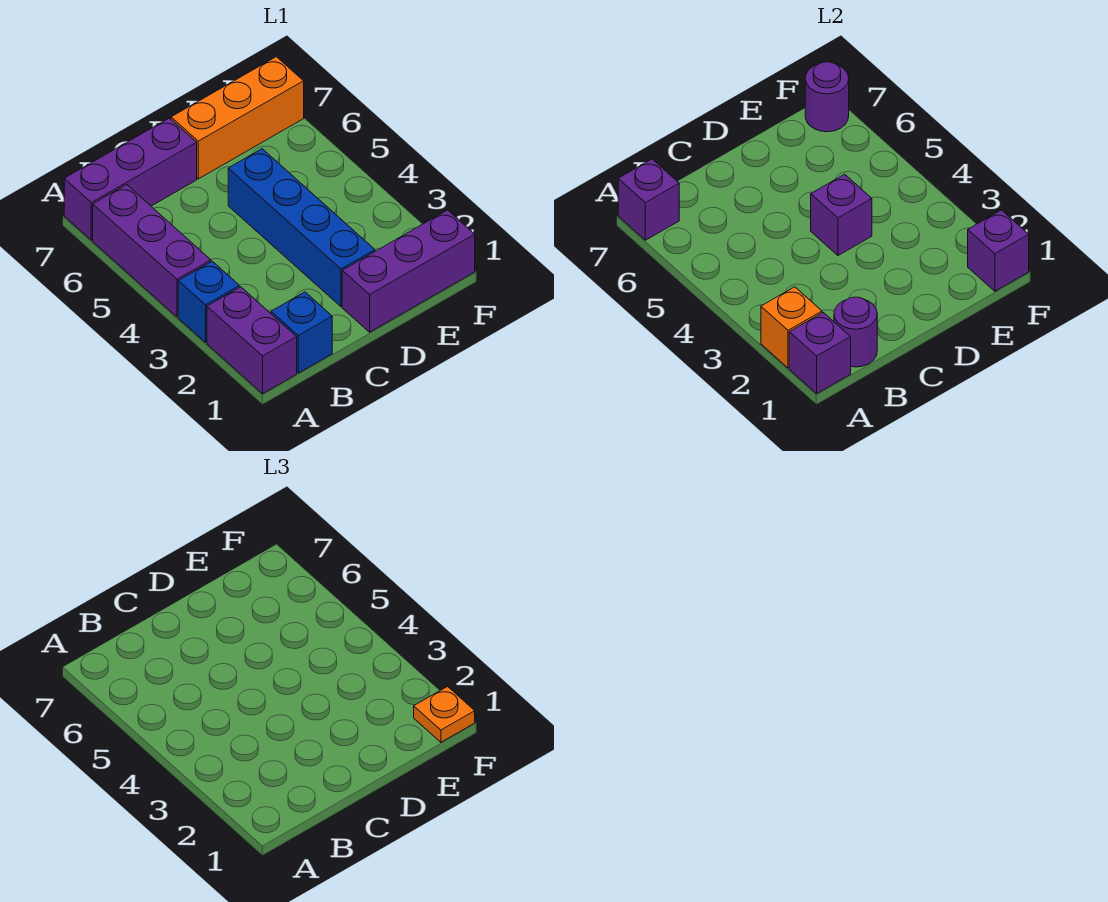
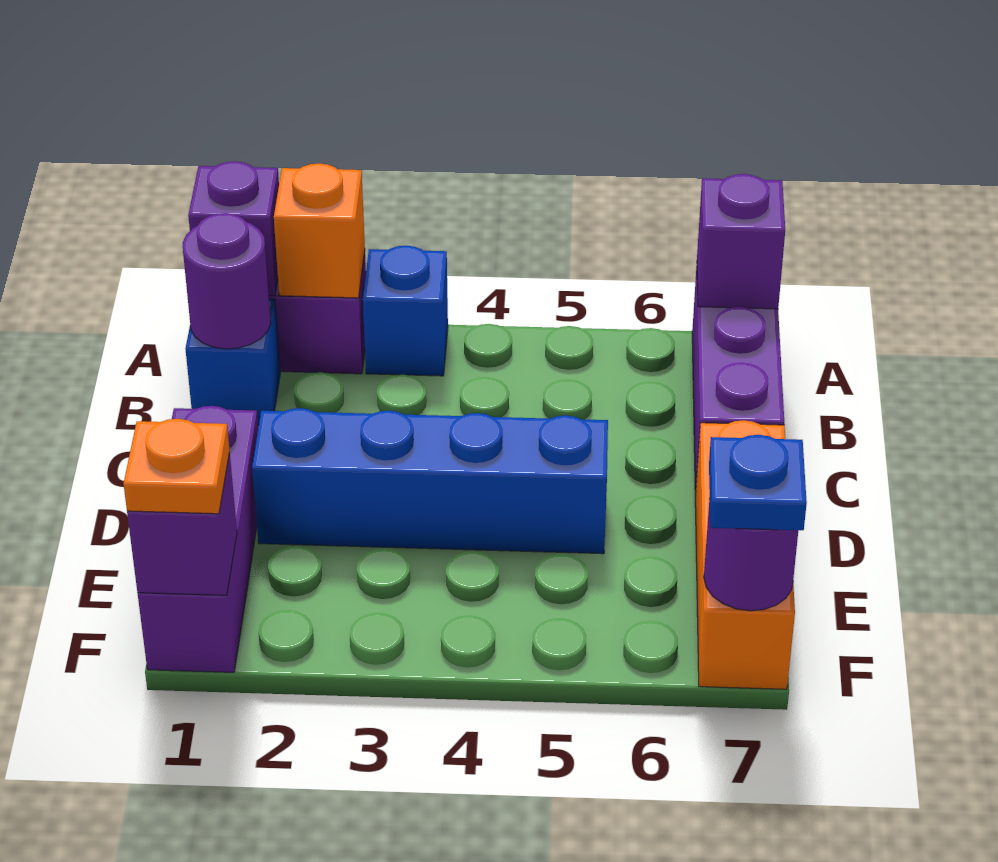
purple brick A4:A6 level 1 -> none
purple brick D4 level 2 -> none
none -> blue plate F7 level 3

